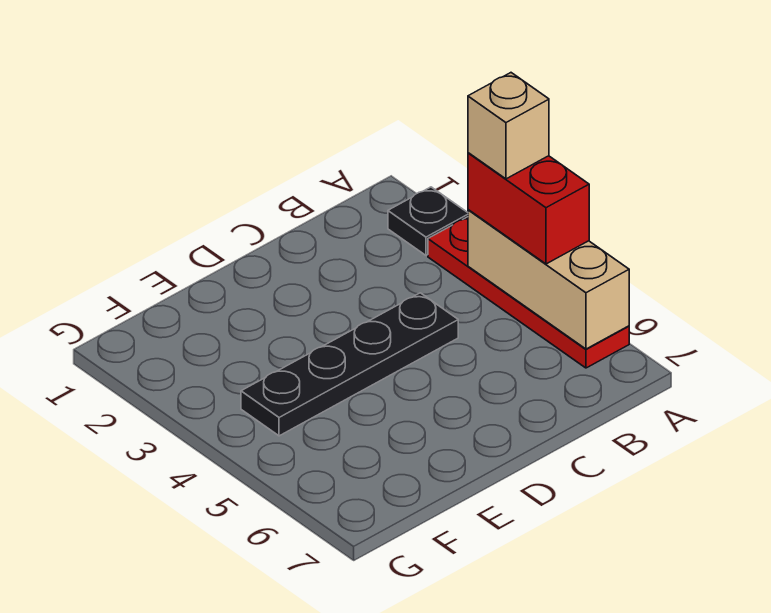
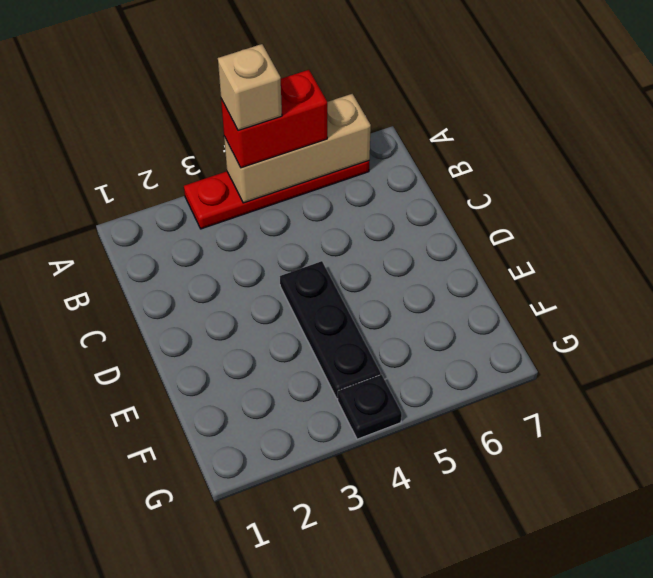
black plate A2 level 1 -> black plate G4 level 1
black plate C4:F4 level 1 -> black plate D4:F4 level 1

